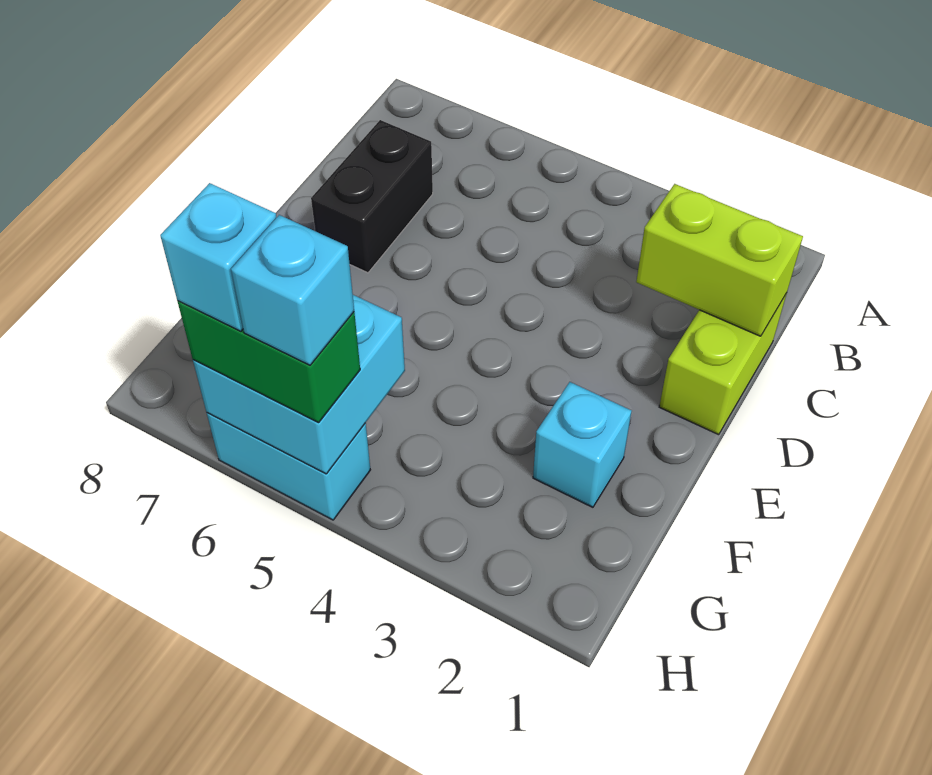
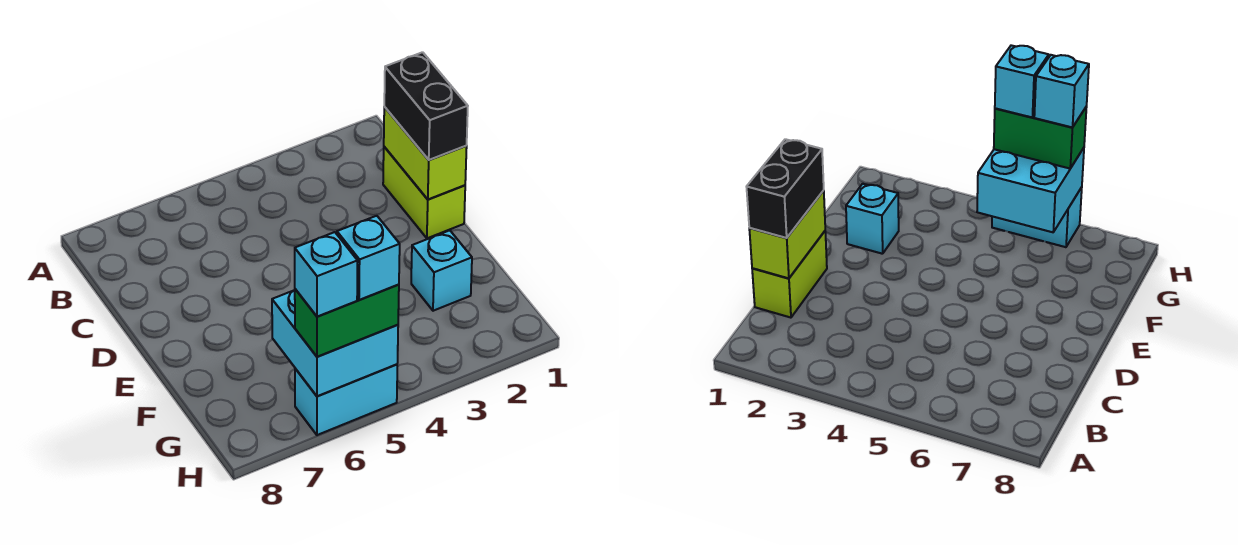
lime brick C1:C2 level 2 -> lime brick C1:D1 level 2
black brick C7:D7 level 1 -> black brick C1:D1 level 3

